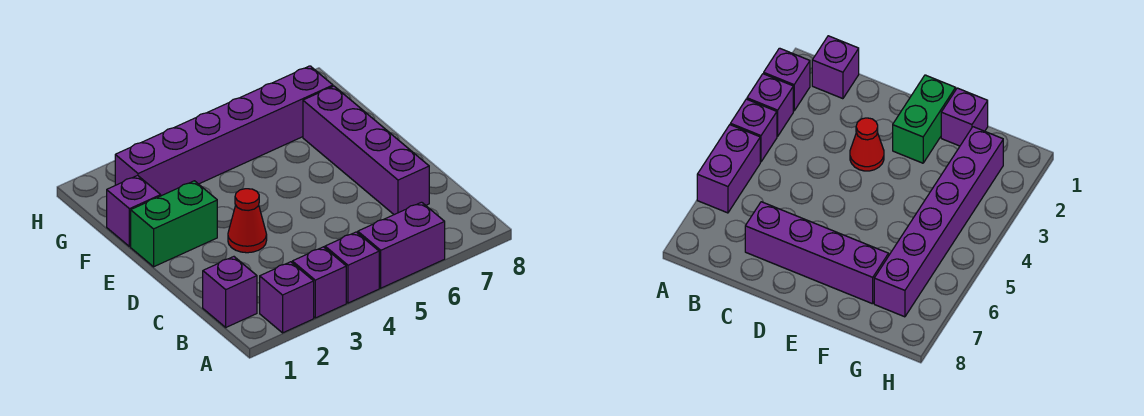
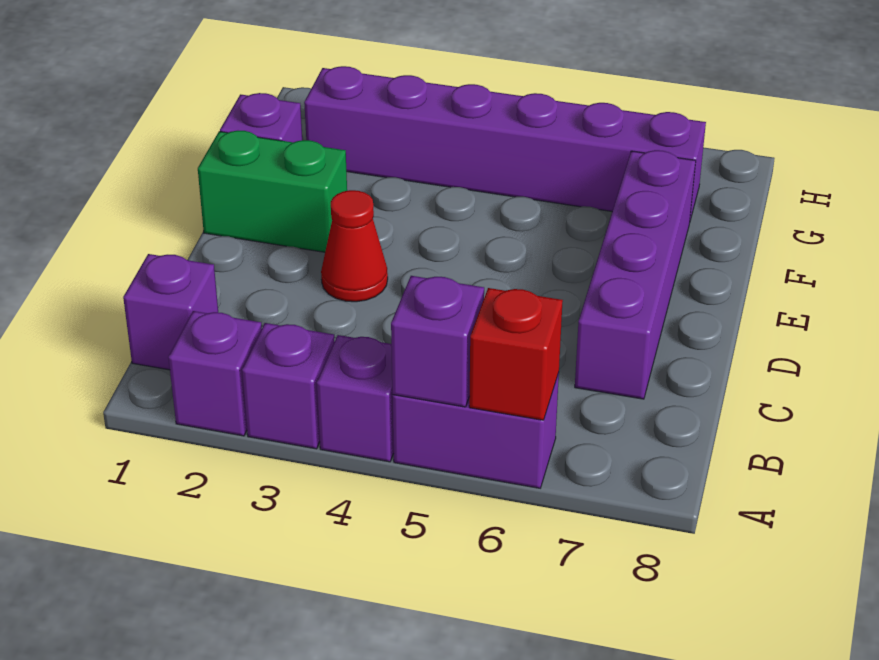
none -> purple brick A5 level 2
none -> red brick A6 level 2

